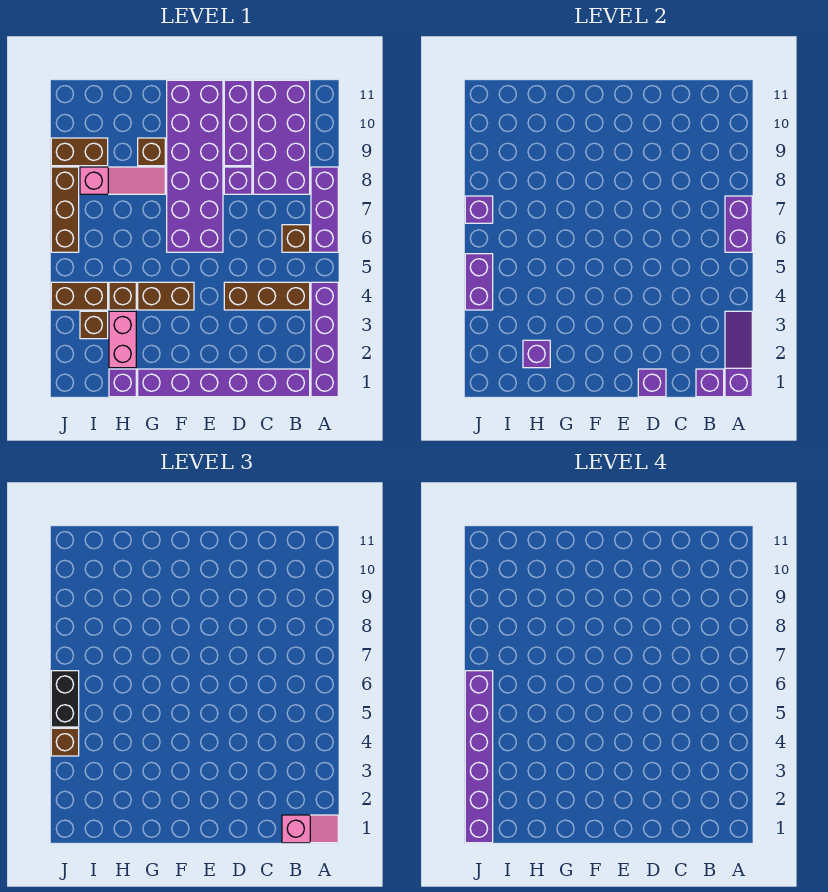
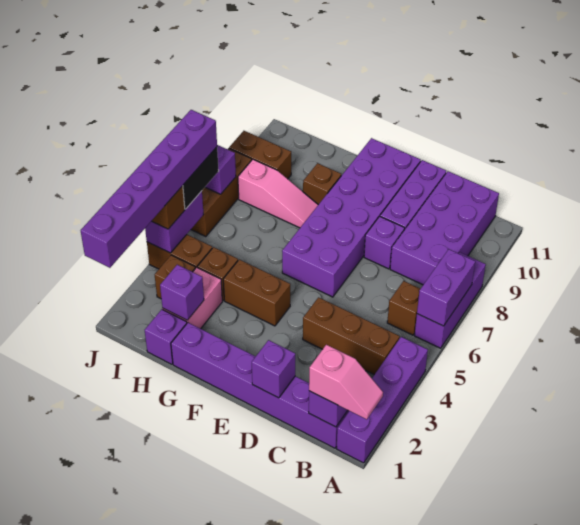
purple slope A1:A3 level 2 top 1 -> none

